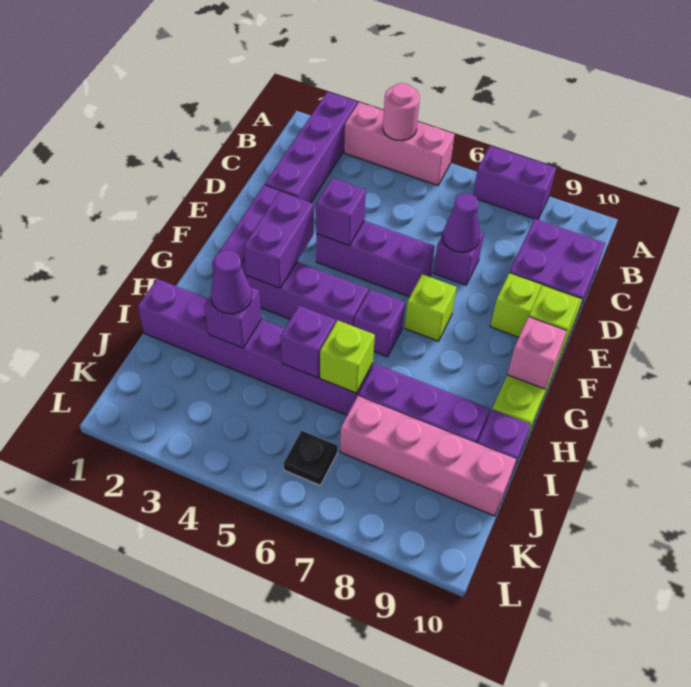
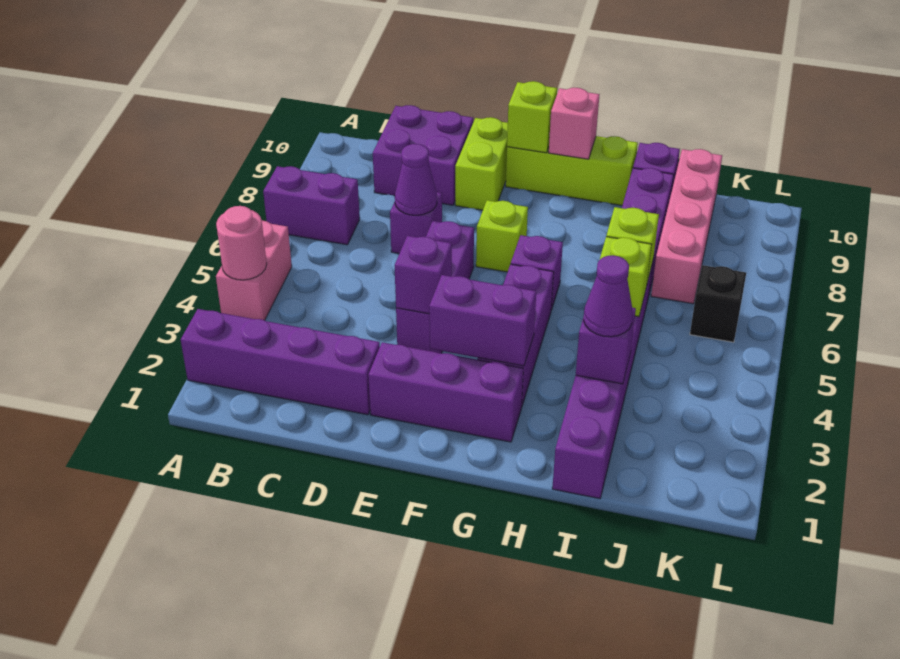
pink brick A3:A5 level 1 -> pink brick A4:A5 level 1
purple brick A7:A8 level 1 -> purple brick A7:B7 level 1
purple brick I5 level 2 -> lime brick I5 level 2
black plate K6 level 1 -> black brick K6 level 1

